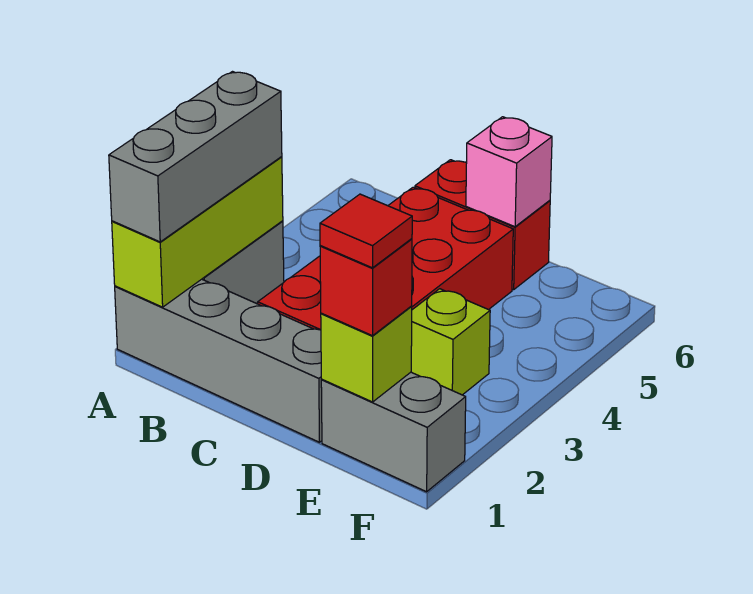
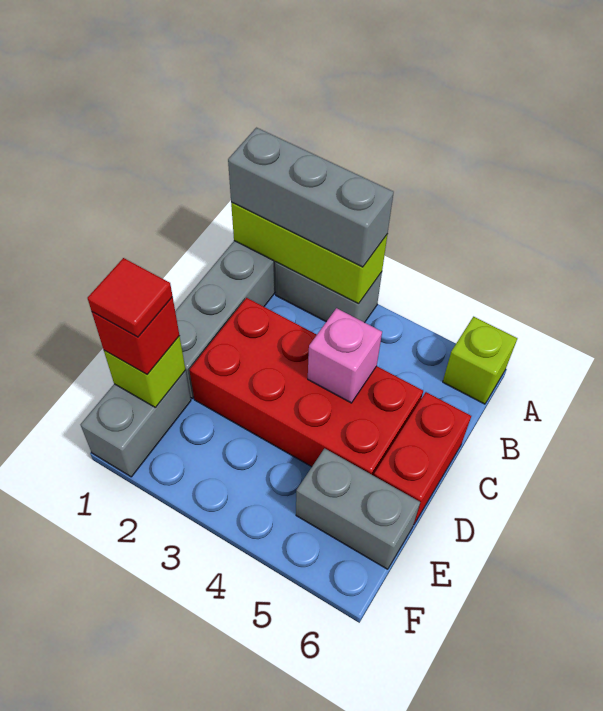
pink brick D6 level 2 -> pink brick C4 level 2
lime brick E3 level 1 -> lime brick A6 level 1
none -> grey brick E5:E6 level 1

